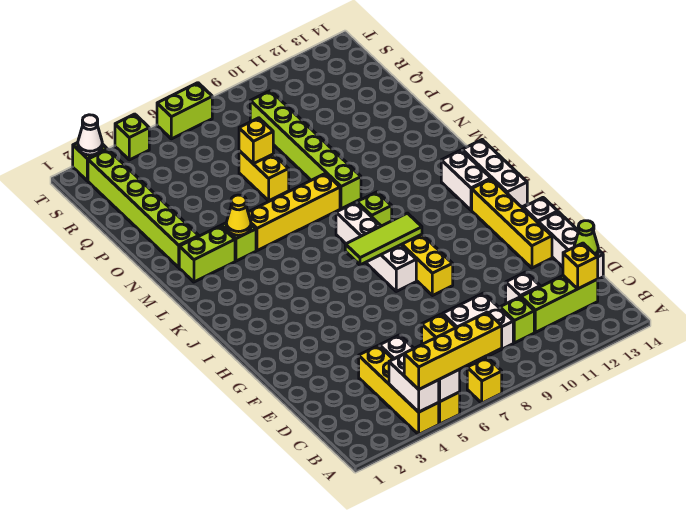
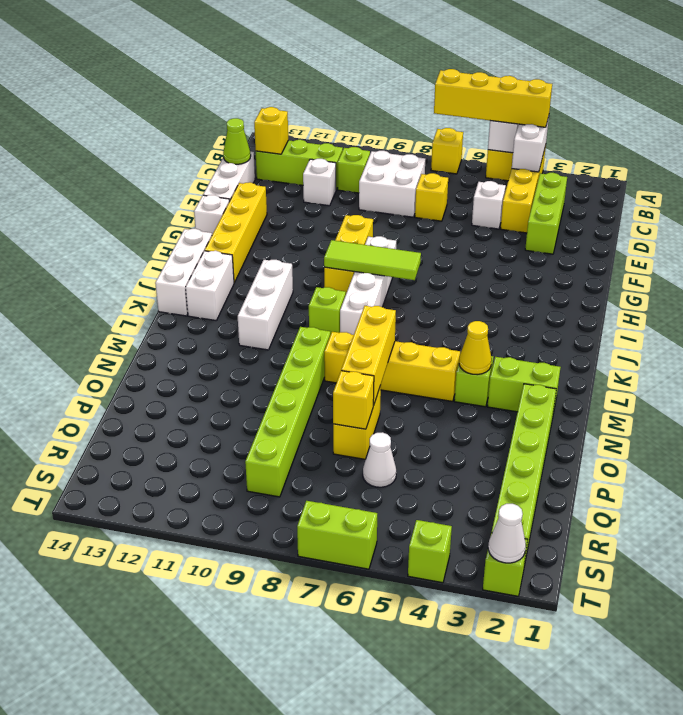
none -> lime brick C3:E3 level 1
none -> white brick J11:L11 level 1
none -> yellow brick M7:O7 level 2
none -> white cone Q6 level 1

